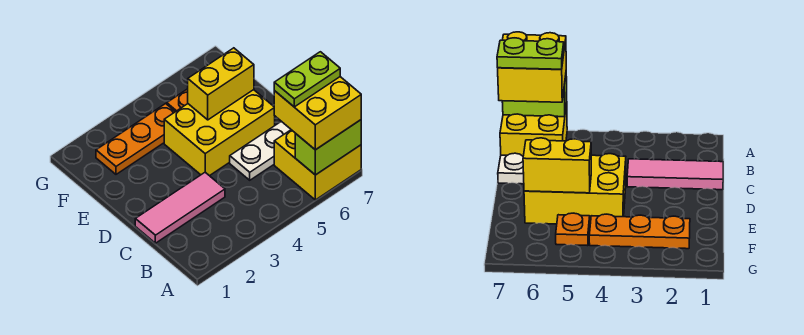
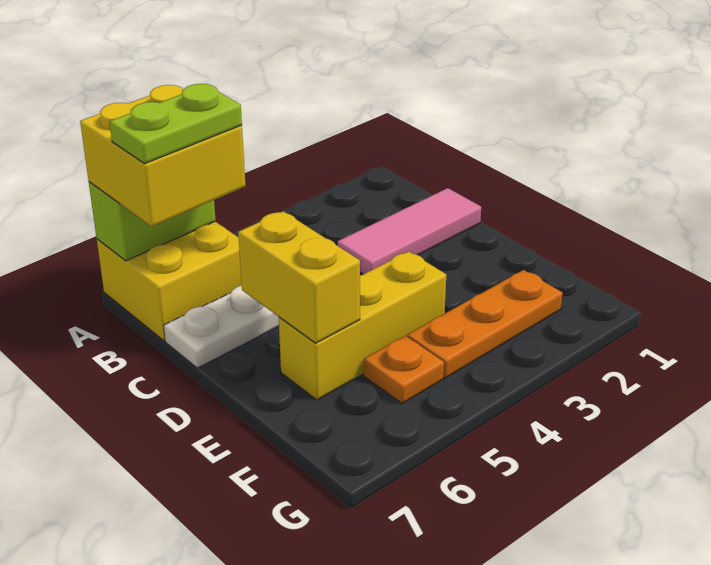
yellow brick D4:E6 level 1 -> yellow brick E4:E6 level 1
yellow brick E5:E6 level 2 -> yellow brick D6:E6 level 2

